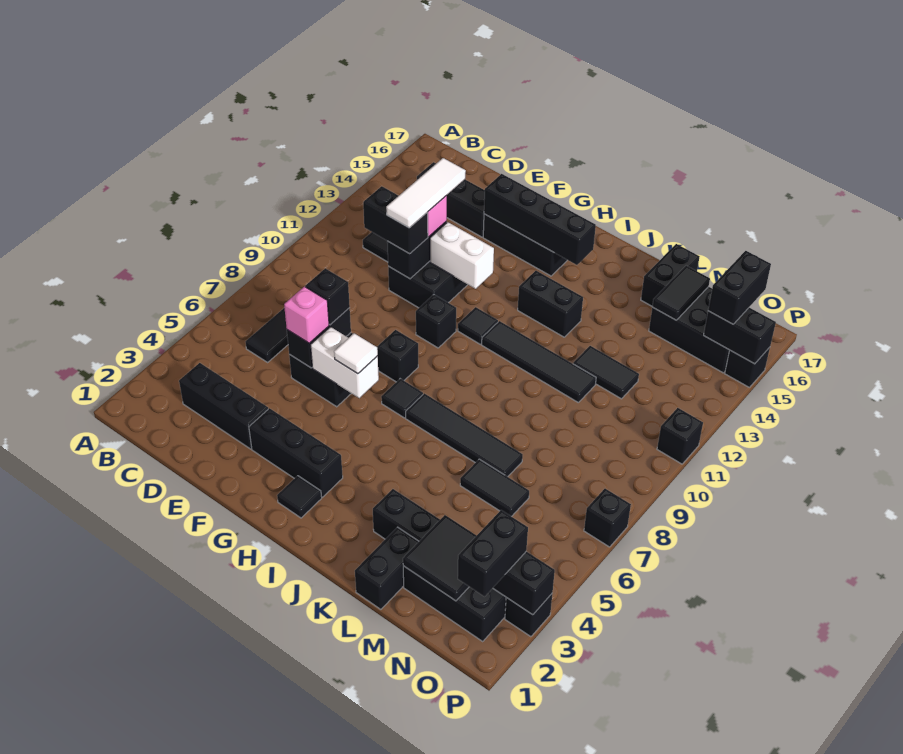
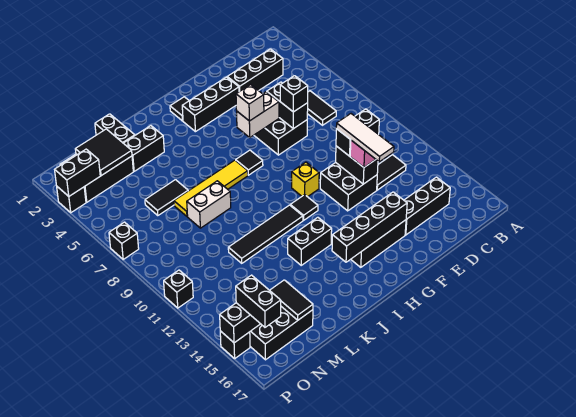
pink brick E6 level 3 -> none
white brick F12:G12 level 2 -> white brick K8:L8 level 1
white tile G6 level 3 -> white brick G6 level 3
black brick G8 level 1 -> none
black brick G10 level 1 -> yellow brick G10 level 1
black tile I7:L7 level 1 -> yellow tile I7:L7 level 1
black tile L12:M12 level 1 -> none
black brick L16:L17 level 1 -> none
black brick O2:O3 level 3 -> none

